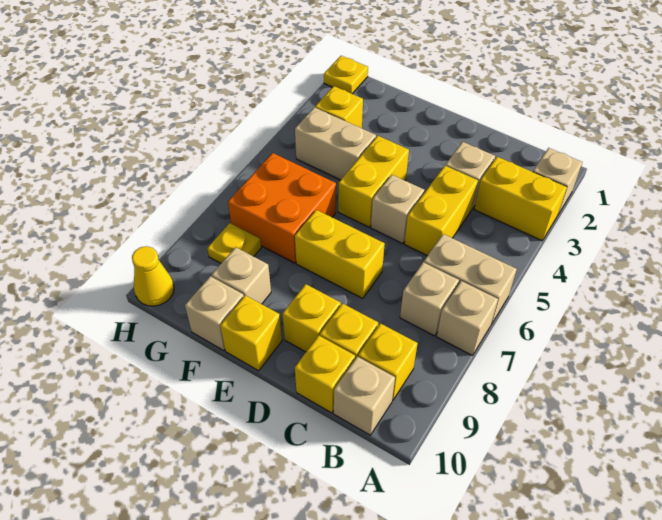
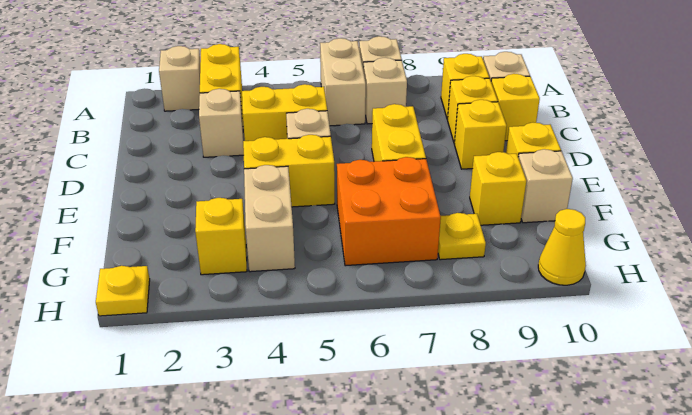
tan brick F9 level 1 -> yellow brick F9 level 1

